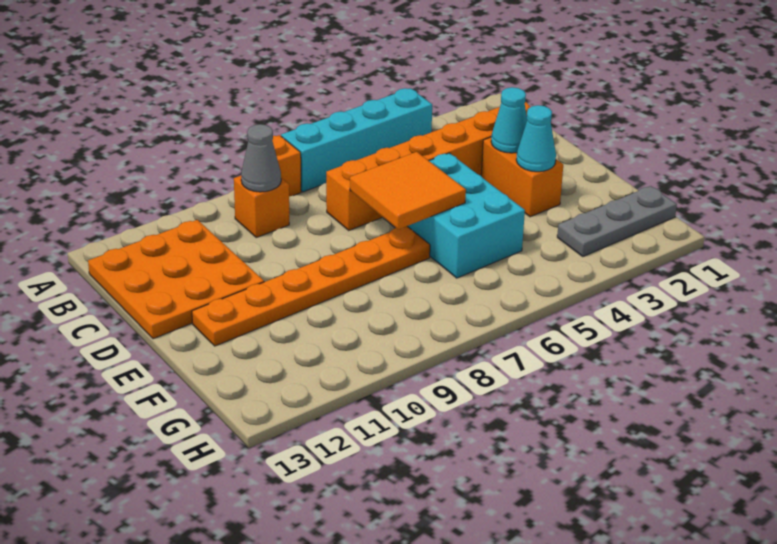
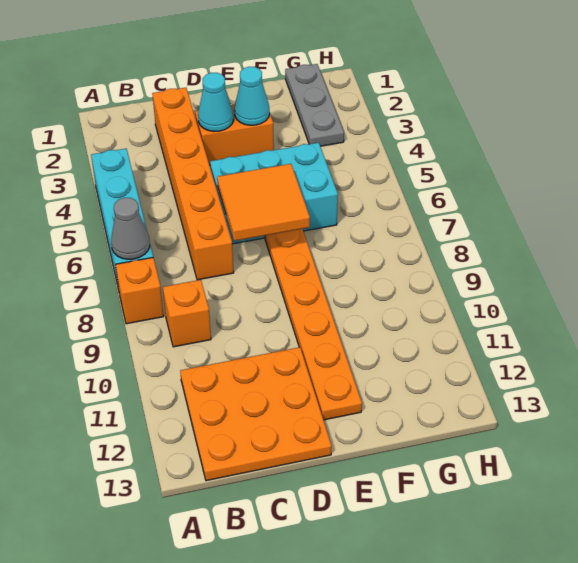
grey cone B9 level 2 -> grey cone A7 level 2

